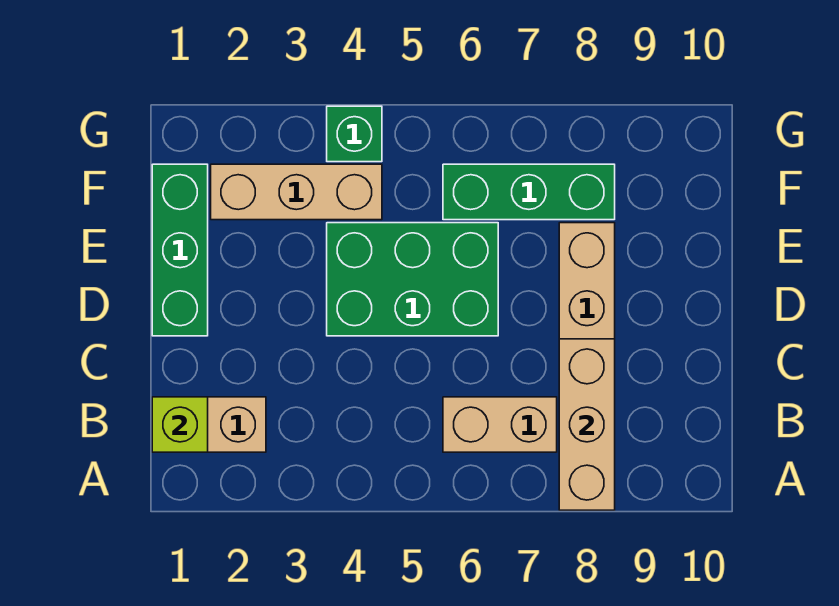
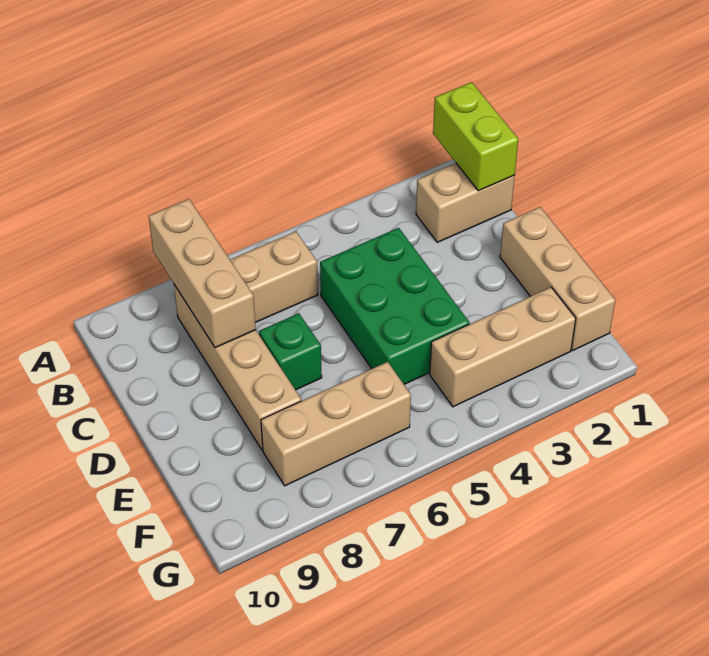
lime brick B1 level 2 -> lime brick A1:B1 level 2
green brick D1:F1 level 1 -> tan brick D1:F1 level 1
green brick D4:E6 level 1 -> green brick C4:E5 level 1
green brick F6:F8 level 1 -> tan brick F6:F8 level 1
green brick G4 level 1 -> green brick D7 level 1

